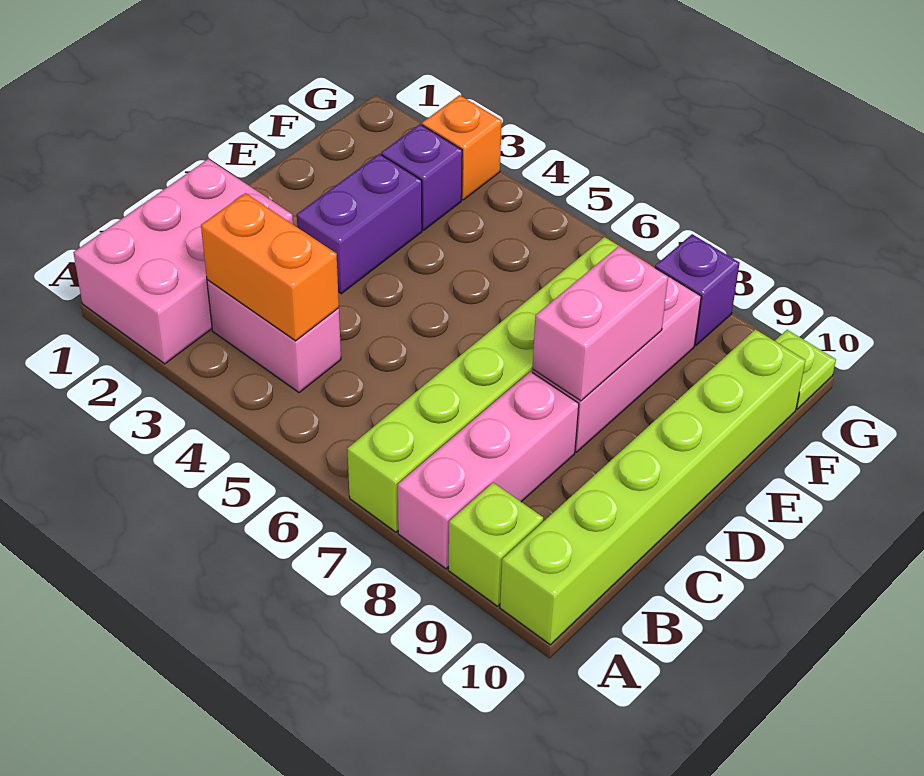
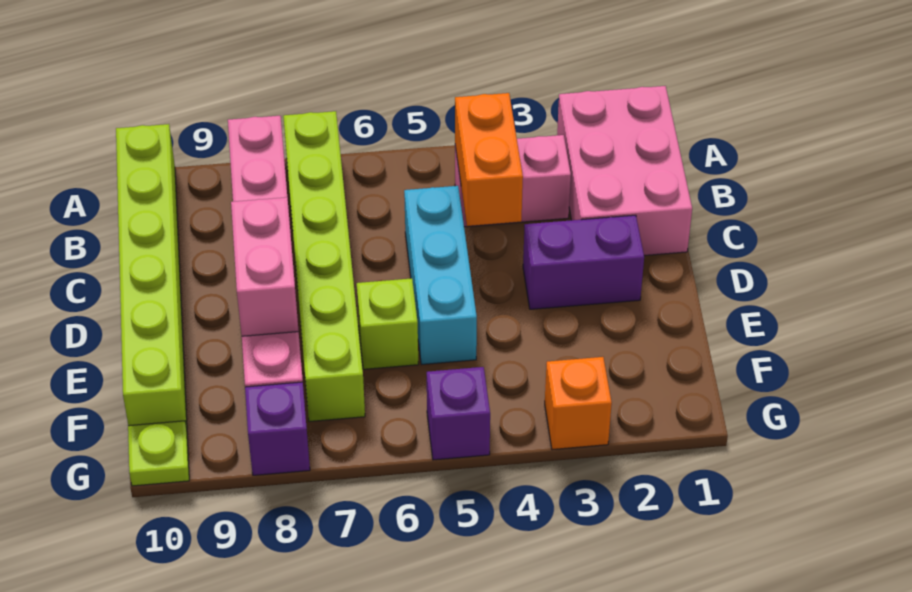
lime brick A9 level 1 -> lime brick E6 level 1
orange brick B3:B4 level 2 -> orange brick B4:C4 level 2
none -> cyan brick C5:E5 level 1
purple brick D3:E3 level 1 -> purple brick D2:D3 level 1
purple brick F3 level 1 -> purple brick G5 level 1

